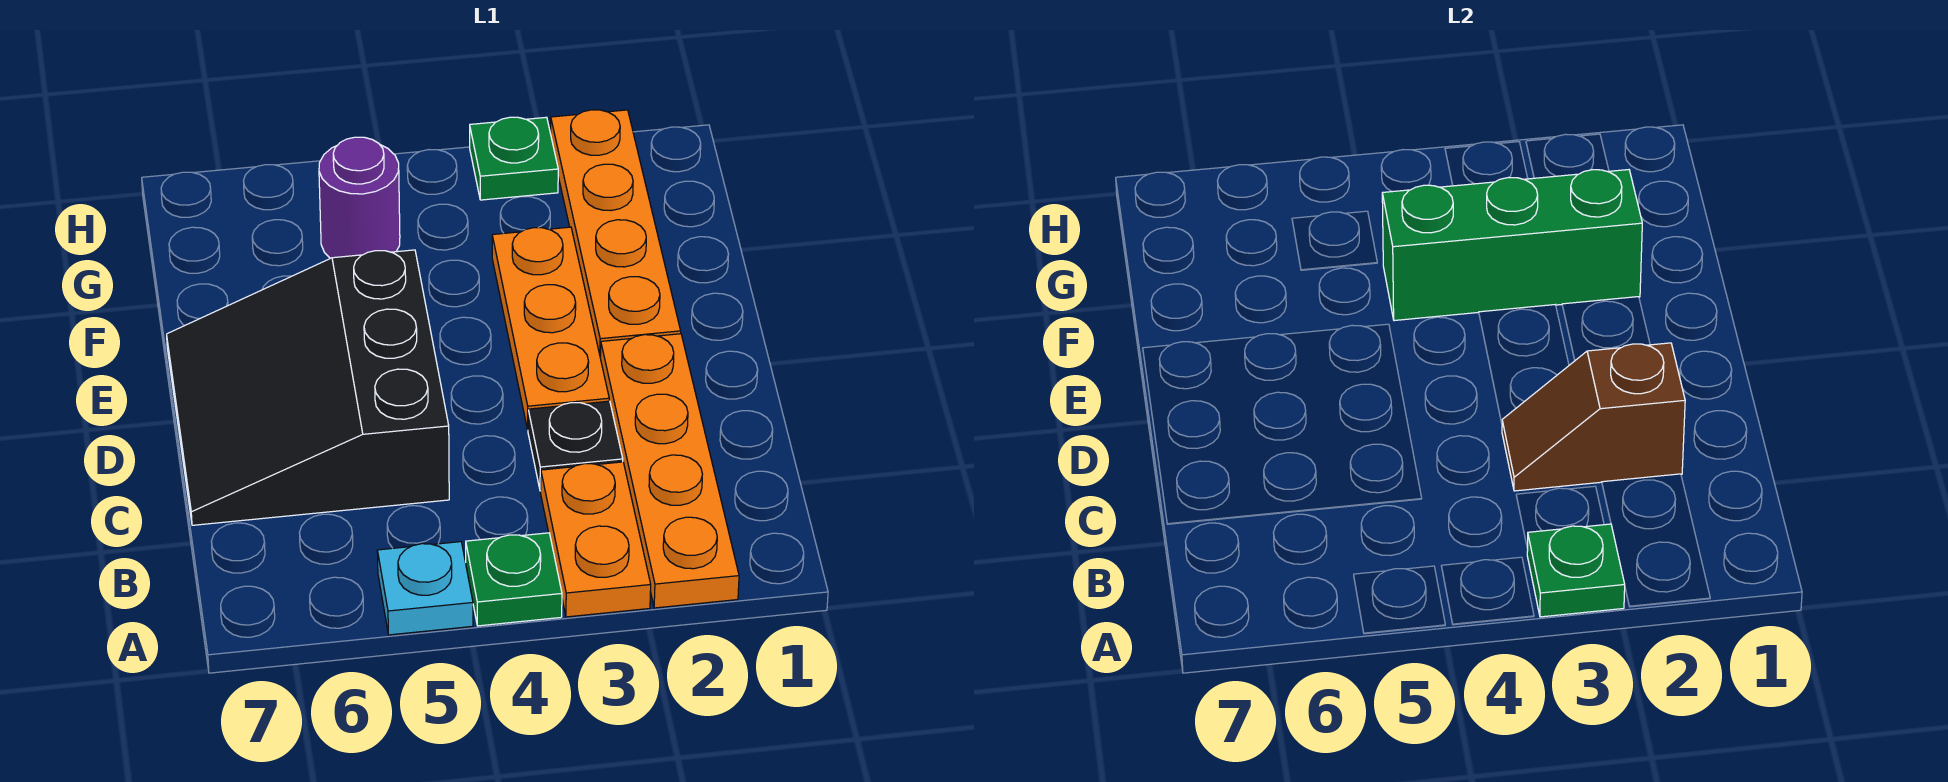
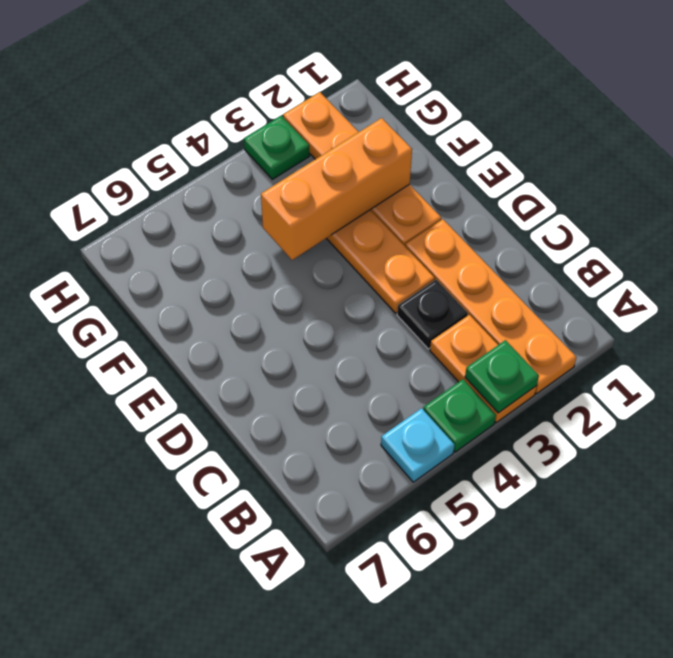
brown slope C2:C3 level 2 top 2 -> none
black slope C5:E7 level 1 top 5 -> none
green brick F2:F4 level 2 -> orange brick F2:F4 level 2
purple round brick G5 level 1 -> none

